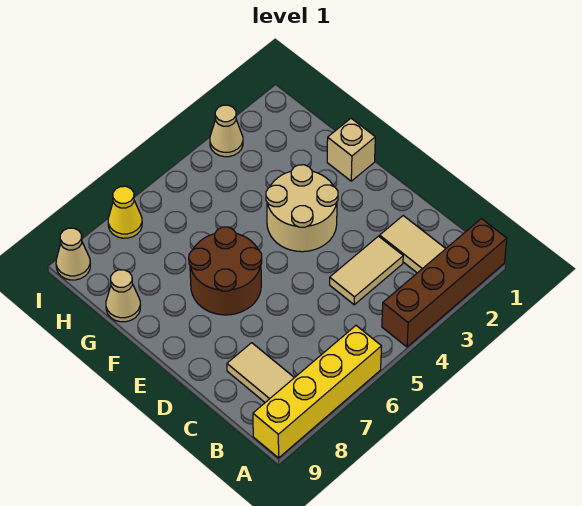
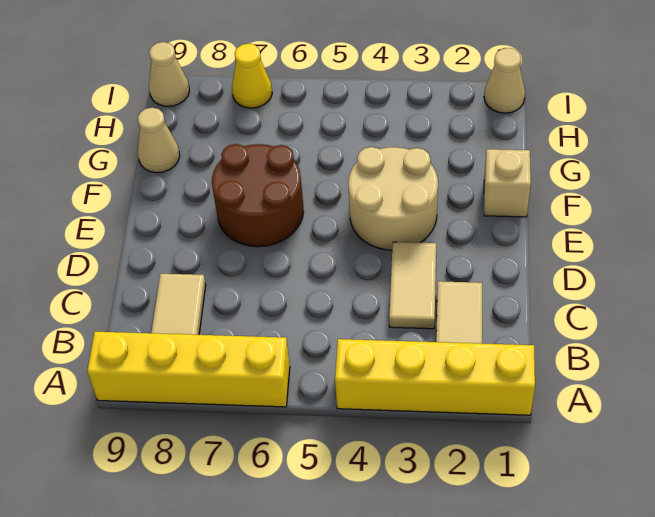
brown brick A1:A4 level 1 -> yellow brick A1:A4 level 1
tan tile C3:C4 level 1 -> tan tile C3:D3 level 1
tan cone I3 level 1 -> tan cone I1 level 1

